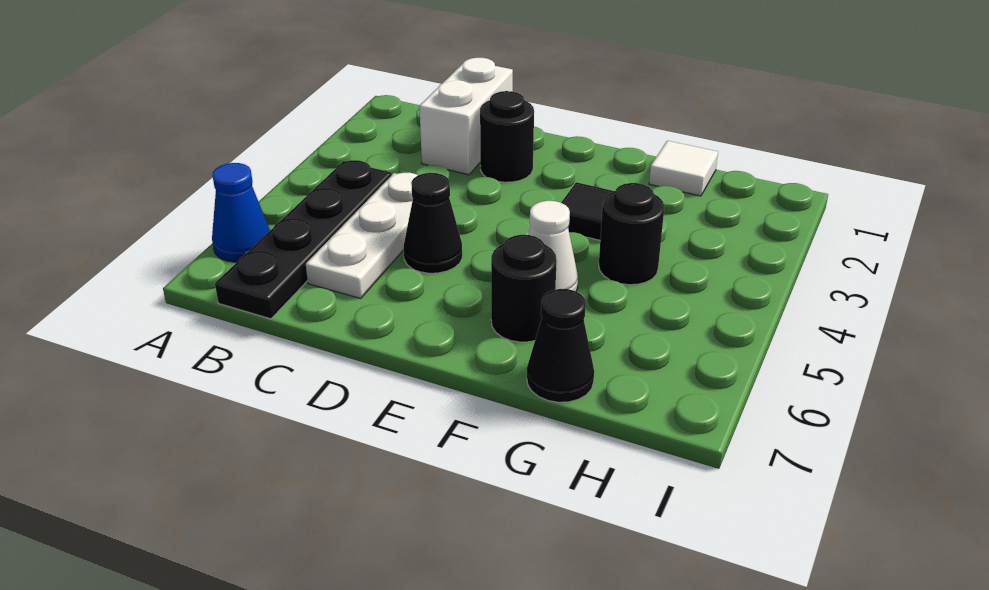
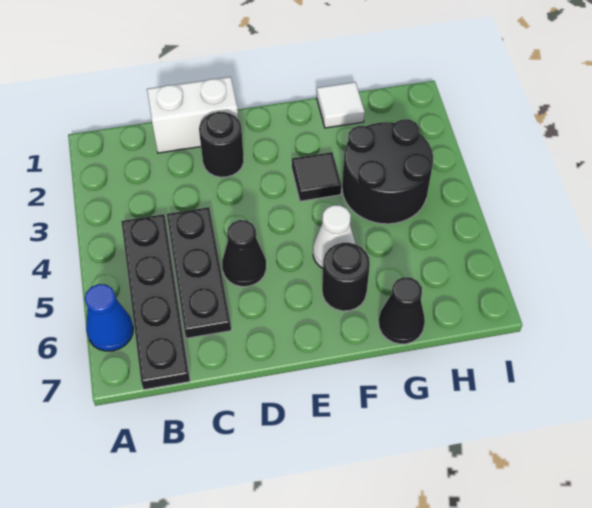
white brick C1:C2 level 1 -> white brick C1:D1 level 1
white plate C4:C6 level 1 -> black plate C4:C6 level 1
black round brick G4 level 1 -> black round brick G3:H4 level 1

